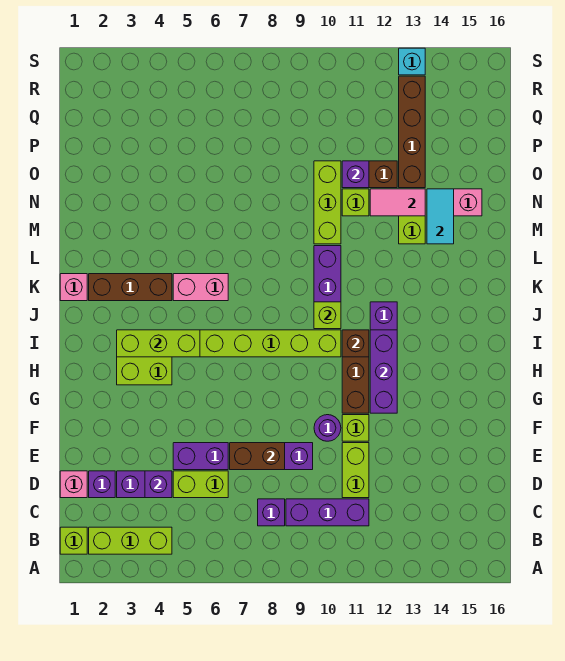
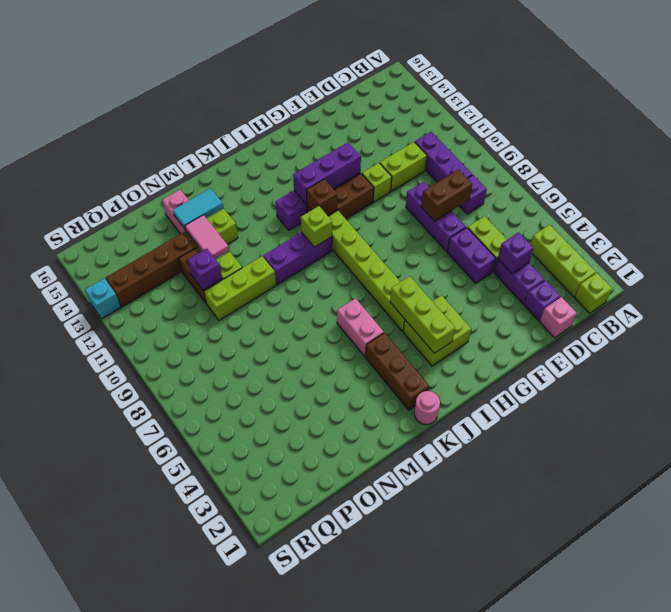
brown brick E7:E8 level 2 -> brown brick D8:E8 level 2
purple round brick F10 level 1 -> none
pink brick K1 level 1 -> pink round brick K1 level 1

